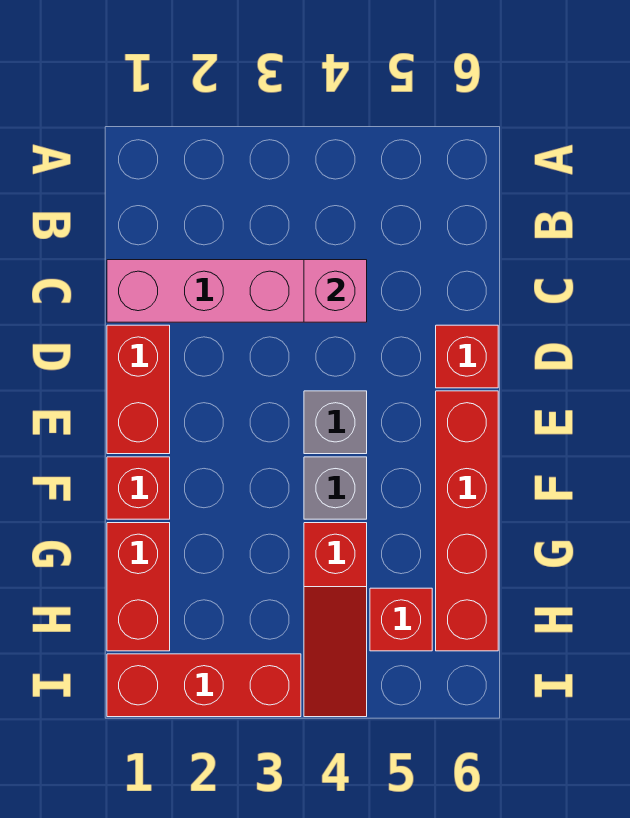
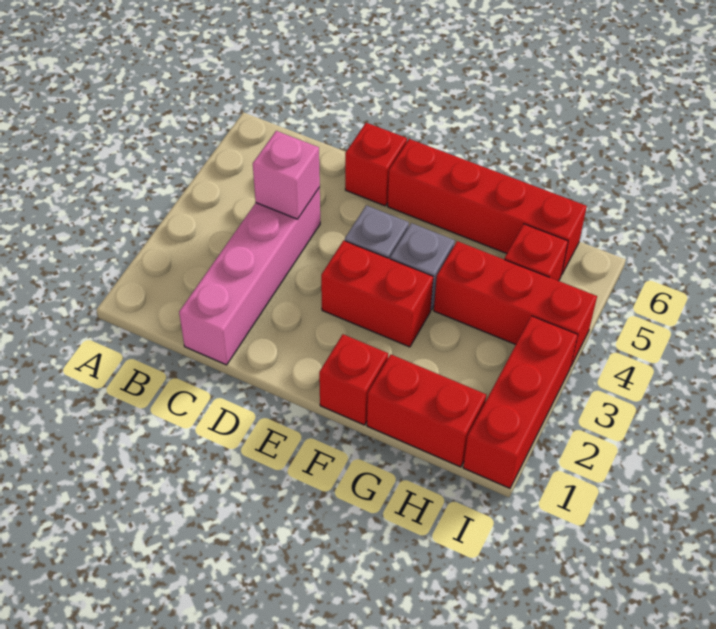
red brick D1:E1 level 1 -> red brick E3:F3 level 1
red slope G4:I4 level 1 top G -> red brick G4:I4 level 1

